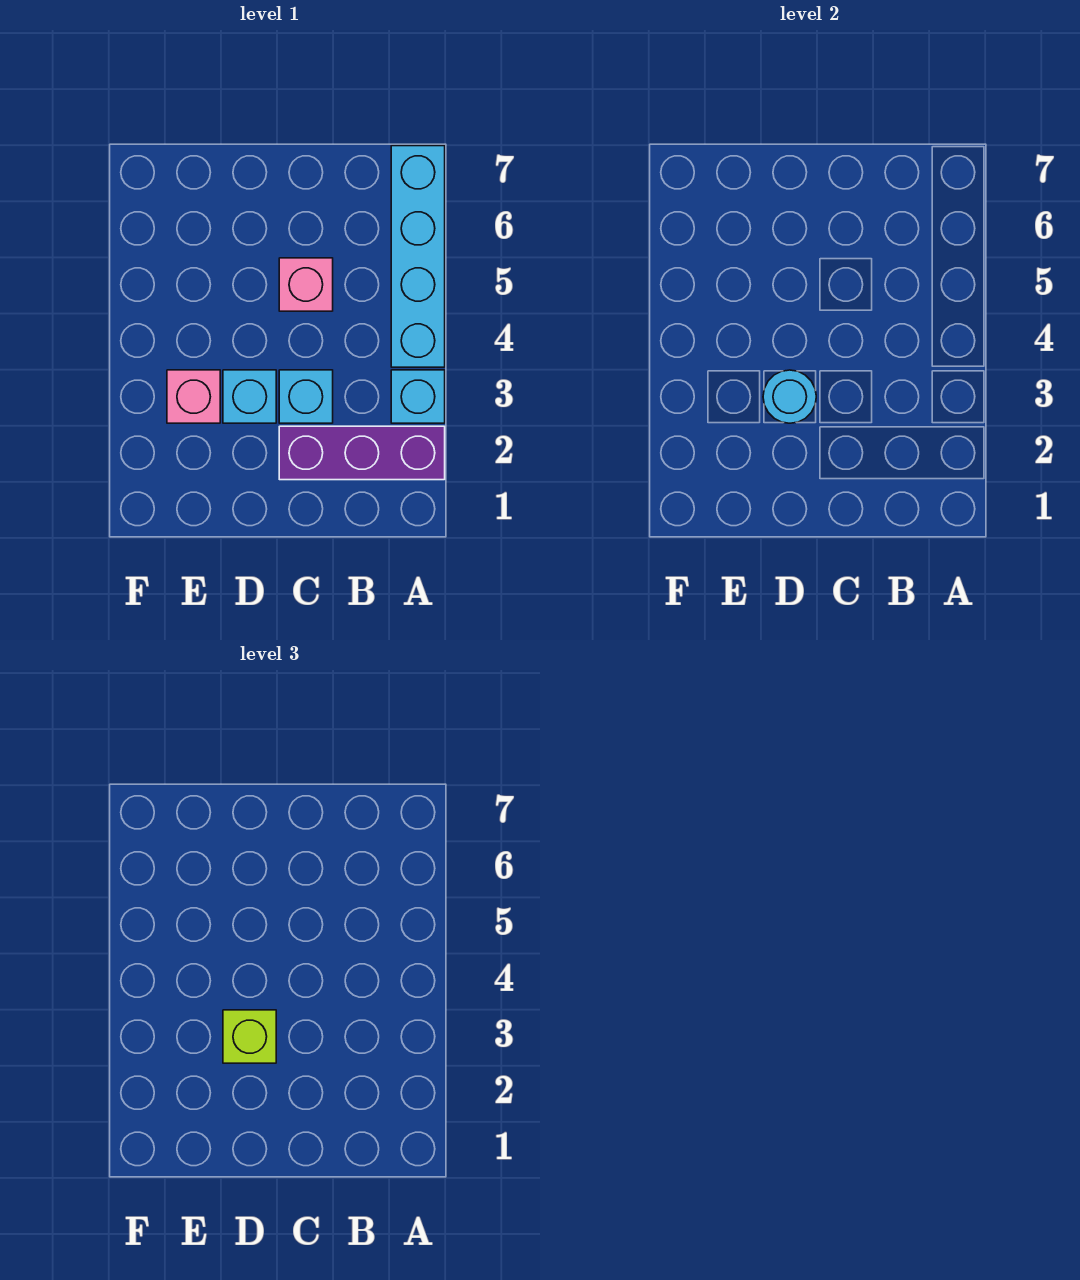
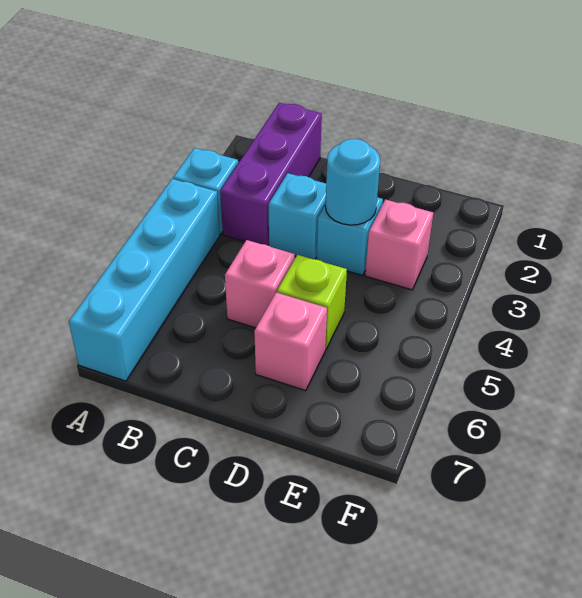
purple brick A2:C2 level 1 -> purple brick B1:B3 level 1
lime brick D3 level 3 -> lime brick D5 level 1
none -> pink brick D6 level 1

